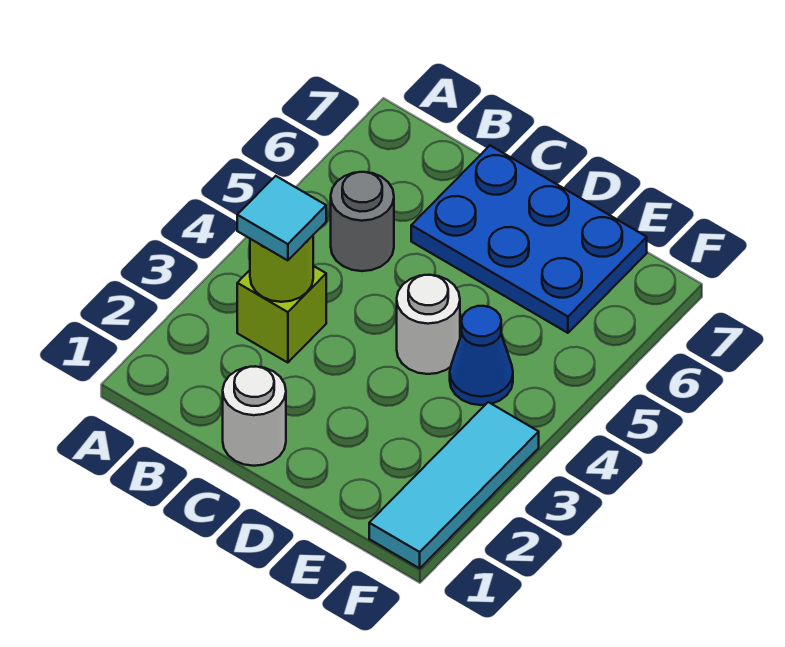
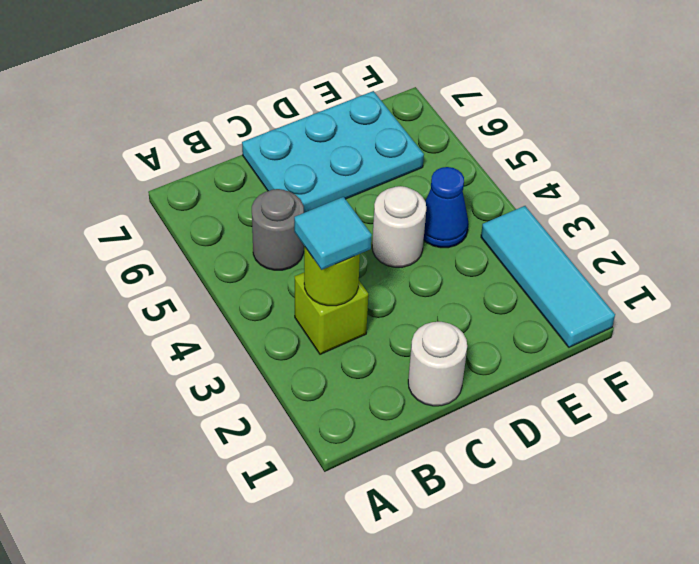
blue plate C6:E7 level 1 -> cyan plate C6:E7 level 1

